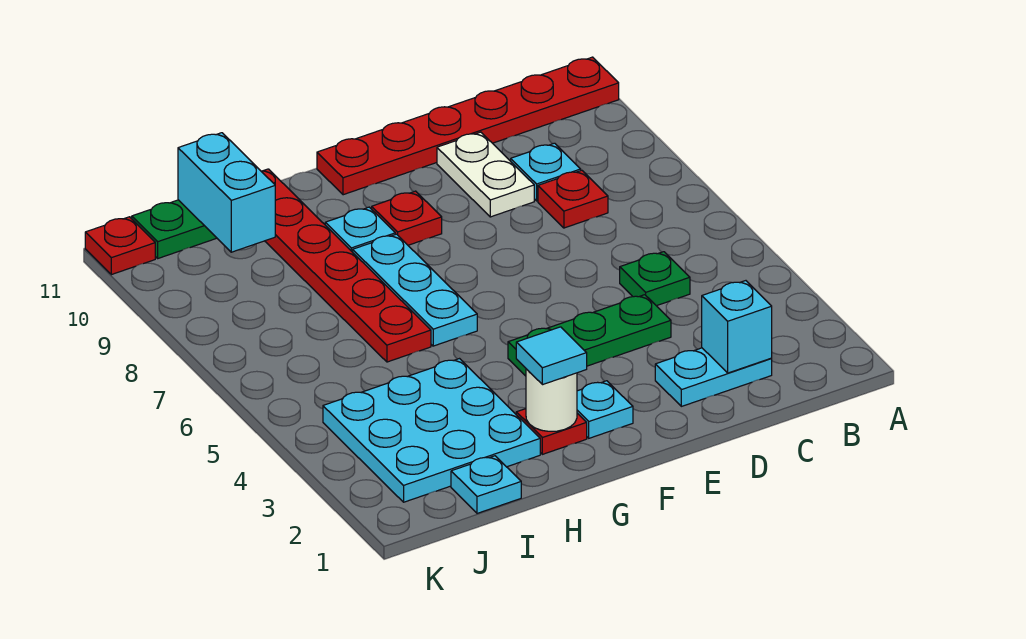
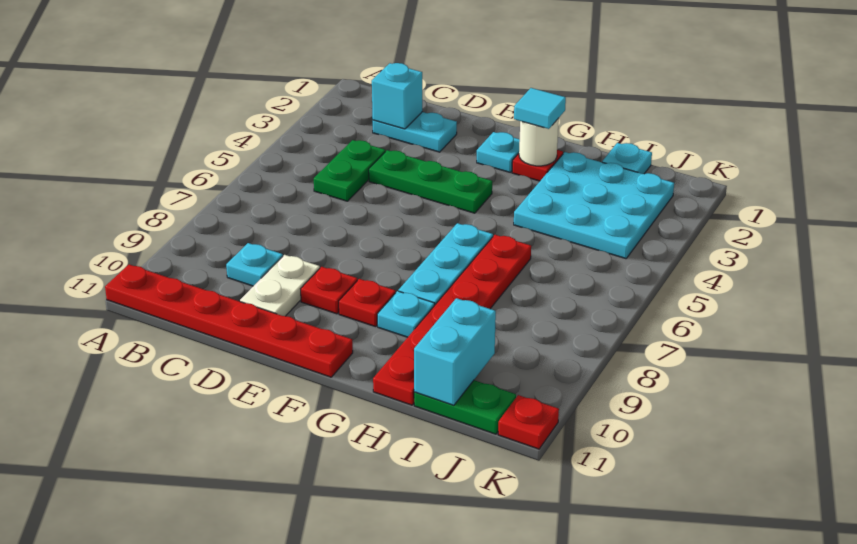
green plate C5 level 1 -> green plate C4:C5 level 1
red plate C8 level 1 -> red plate E9 level 1

